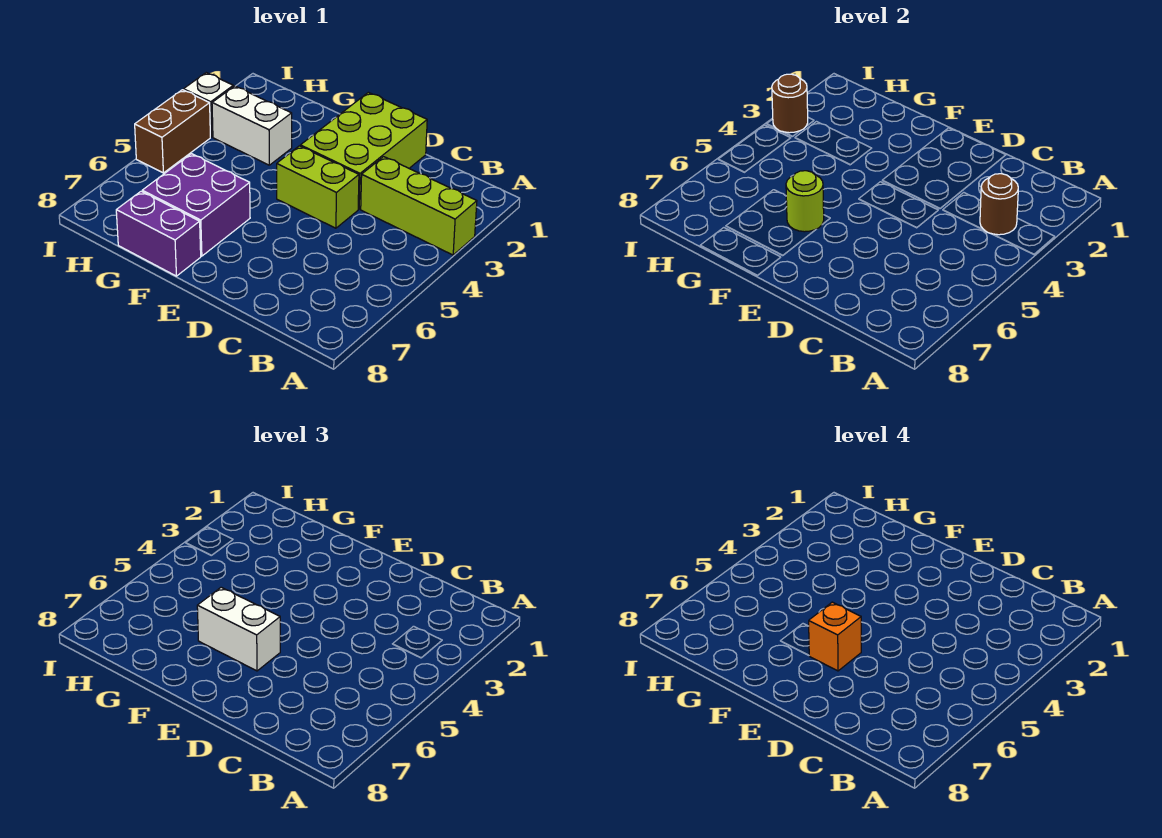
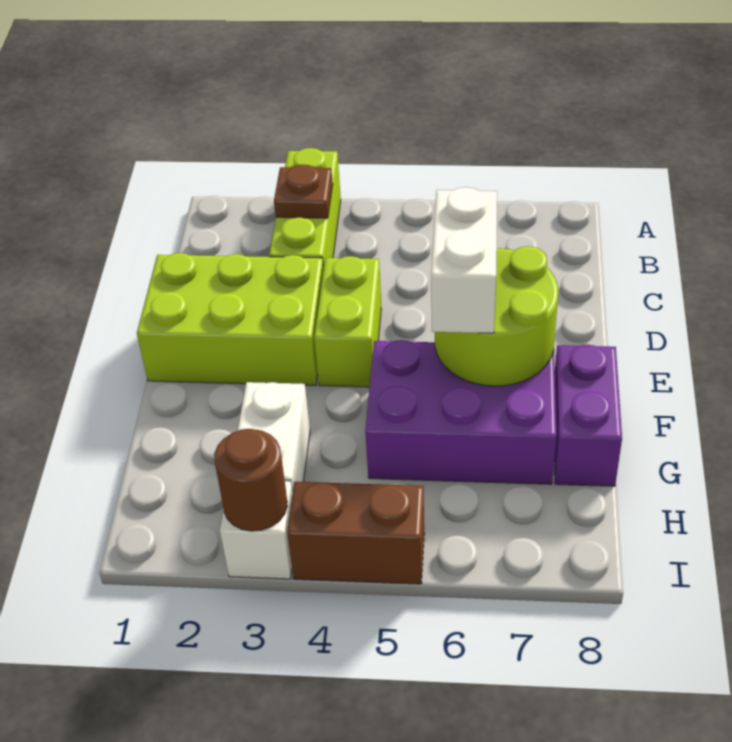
brown round brick B3 level 2 -> brown plate B3 level 2
orange brick E6 level 4 -> none
purple brick F6:G7 level 1 -> purple brick F5:G7 level 1
lime round brick F6 level 2 -> lime round brick E6:F7 level 2

